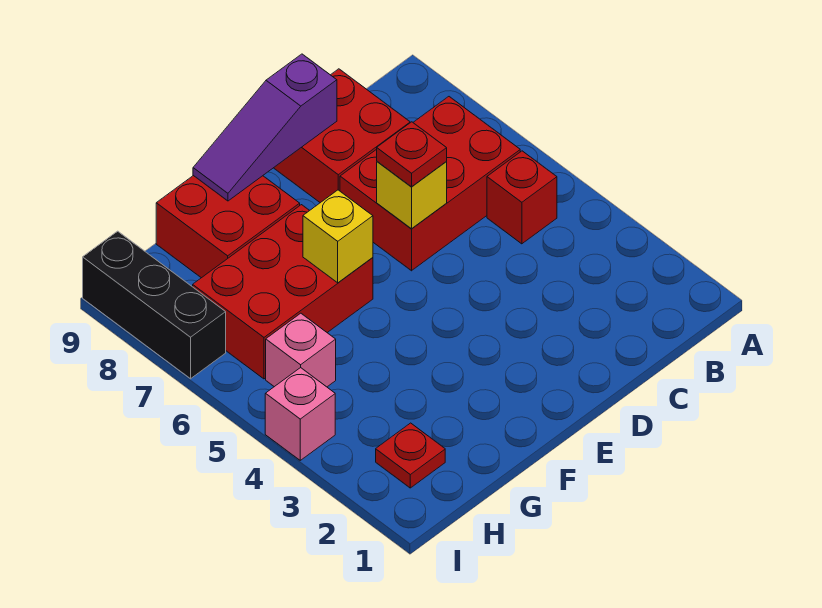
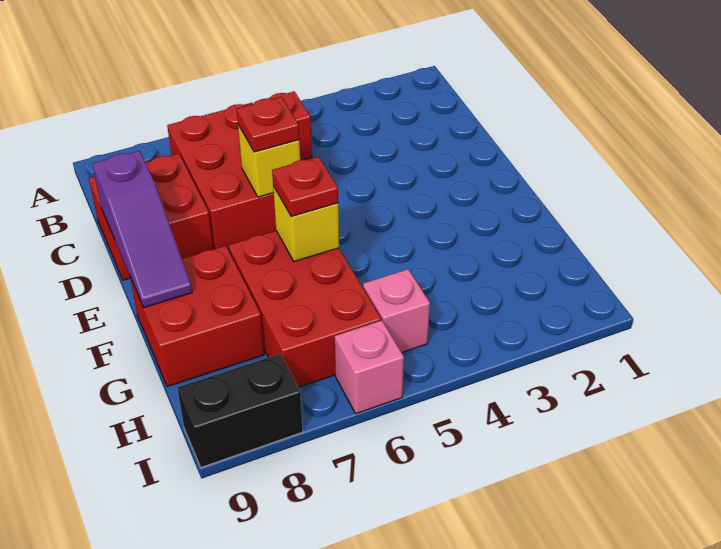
red plate H2 level 1 -> red plate F6 level 3
pink brick I4 level 1 -> pink brick I6 level 1
black brick I7:I9 level 1 -> black brick I8:I9 level 1

